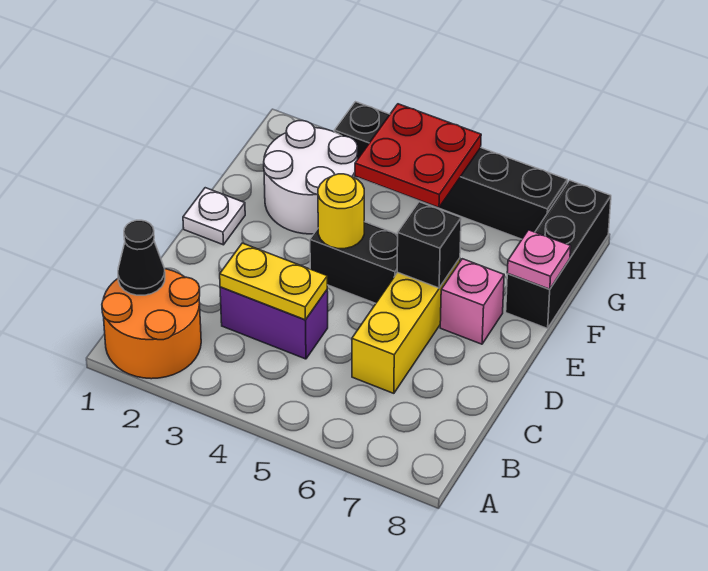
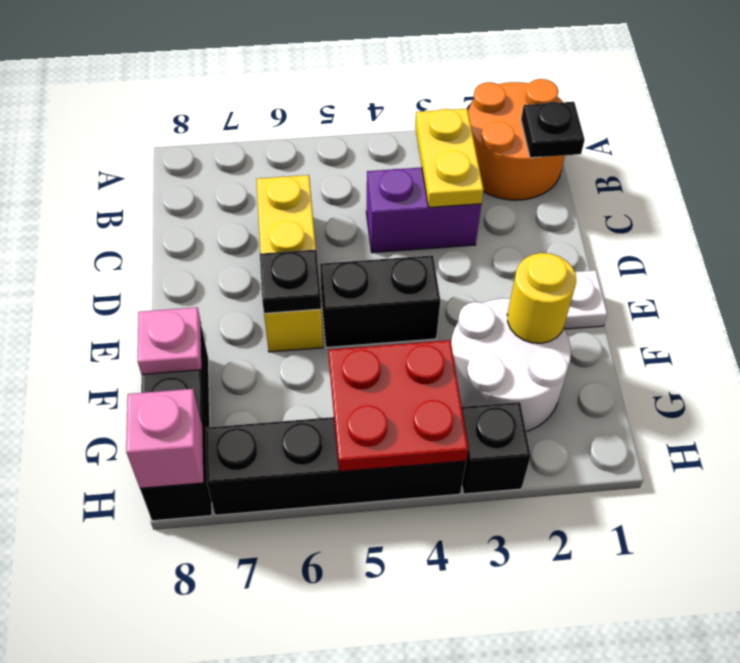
black cone B1 level 2 -> black plate B1 level 2
yellow plate C3:C4 level 2 -> yellow plate B3:C3 level 2
yellow round brick E4 level 2 -> yellow round brick F2 level 2
black brick E6 level 2 -> black plate E6 level 2
pink brick E7 level 1 -> pink brick H8 level 2

